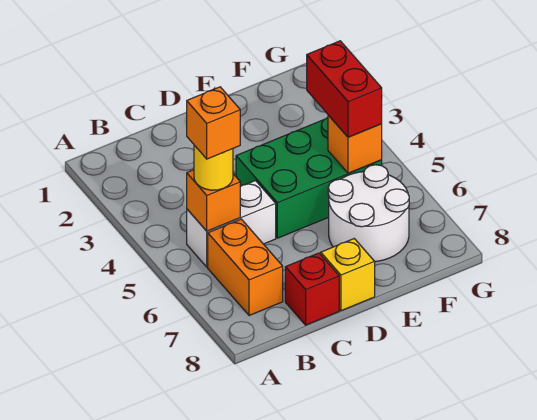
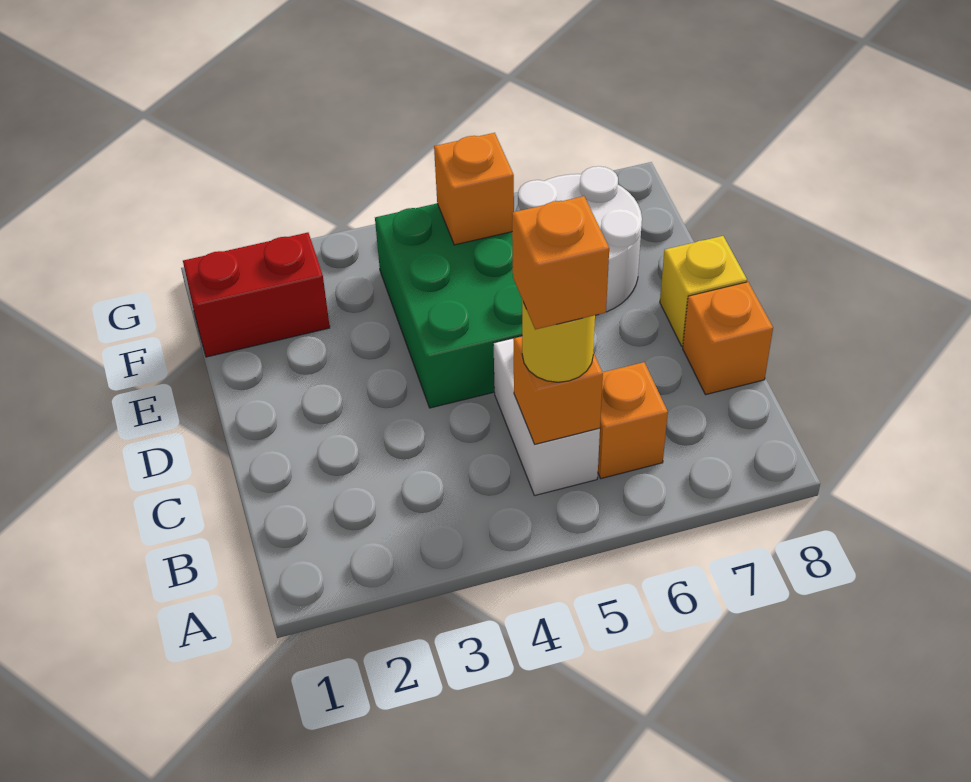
orange brick B6:B7 level 1 -> orange brick B6 level 1
red brick C8 level 1 -> orange brick C8 level 1
red brick F4:F5 level 3 -> red brick F1:F2 level 1

